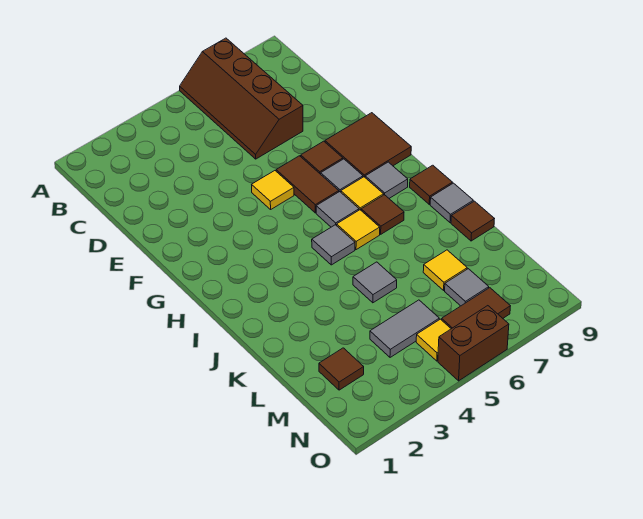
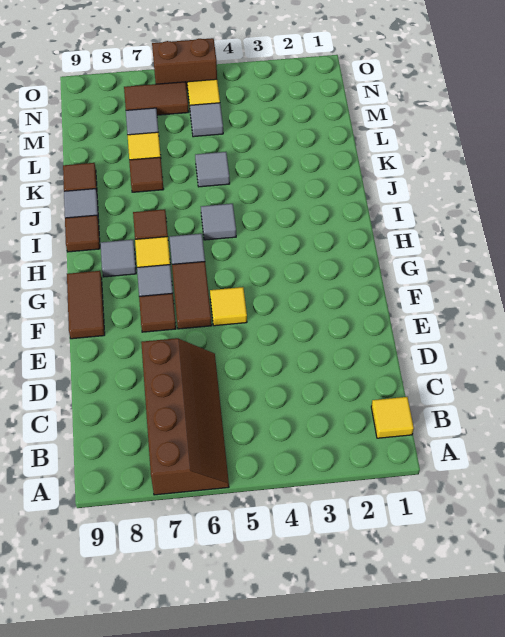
brown tile F8:G9 level 1 -> brown tile F9:G9 level 1
yellow tile I6 level 1 -> yellow tile B1 level 1
brown tile M2 level 1 -> brown tile K7 level 1
grey tile M4:M5 level 1 -> grey tile M5 level 1

